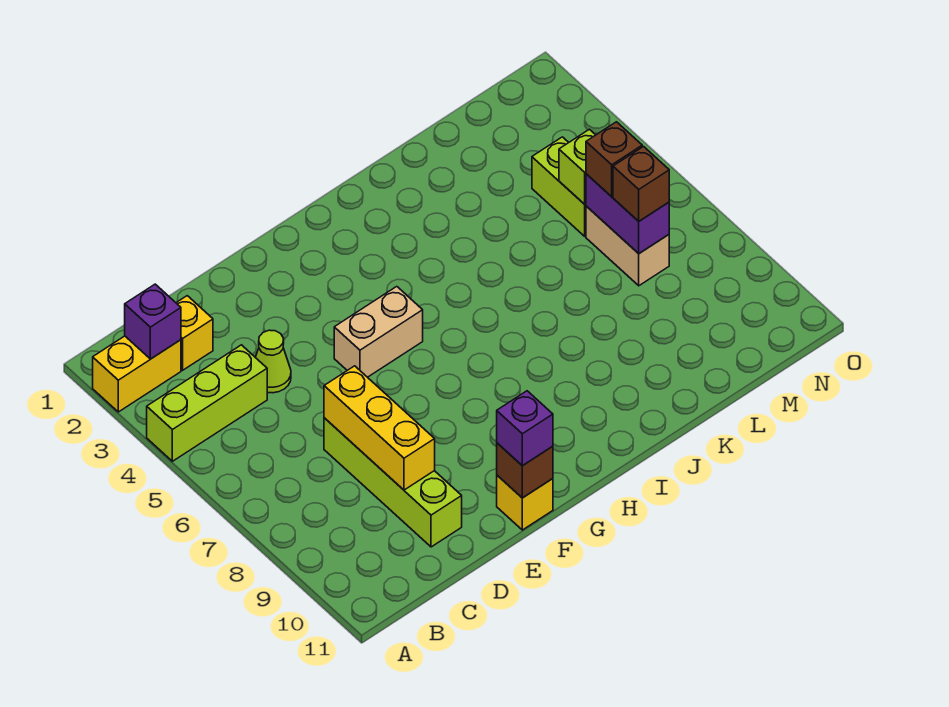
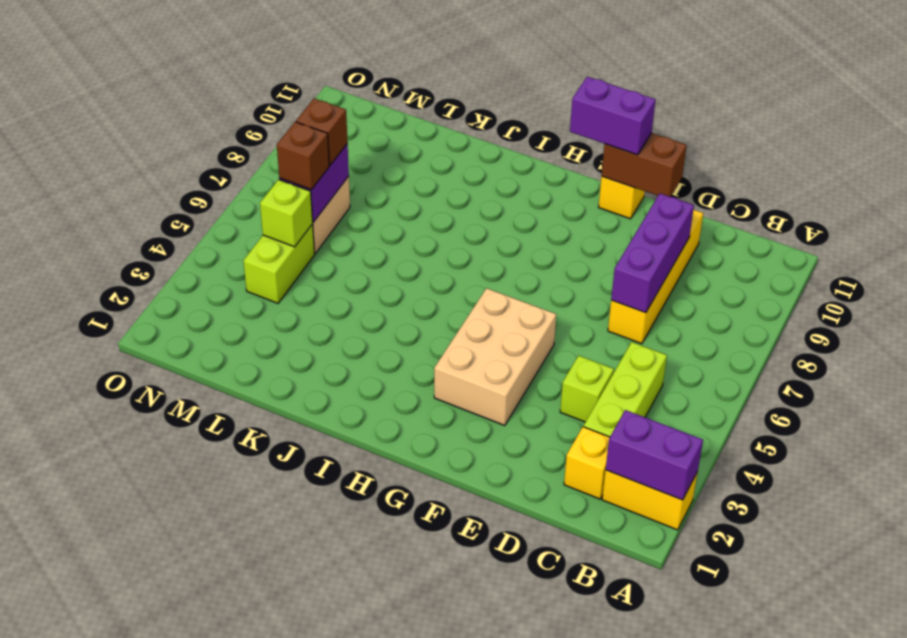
lime brick A4:C4 level 1 -> lime brick C3:C5 level 1
purple brick B2 level 2 -> purple brick A2:B2 level 2
lime cone D4 level 1 -> lime brick D4 level 1
lime brick D7:D10 level 1 -> yellow brick D7:D10 level 1
yellow brick D7:D9 level 2 -> purple brick D7:D9 level 2
tan brick F5:G5 level 1 -> tan brick F3:G5 level 1
brown brick F11 level 2 -> brown brick E11:F11 level 2
purple brick F11 level 3 -> purple brick F11:G11 level 3

